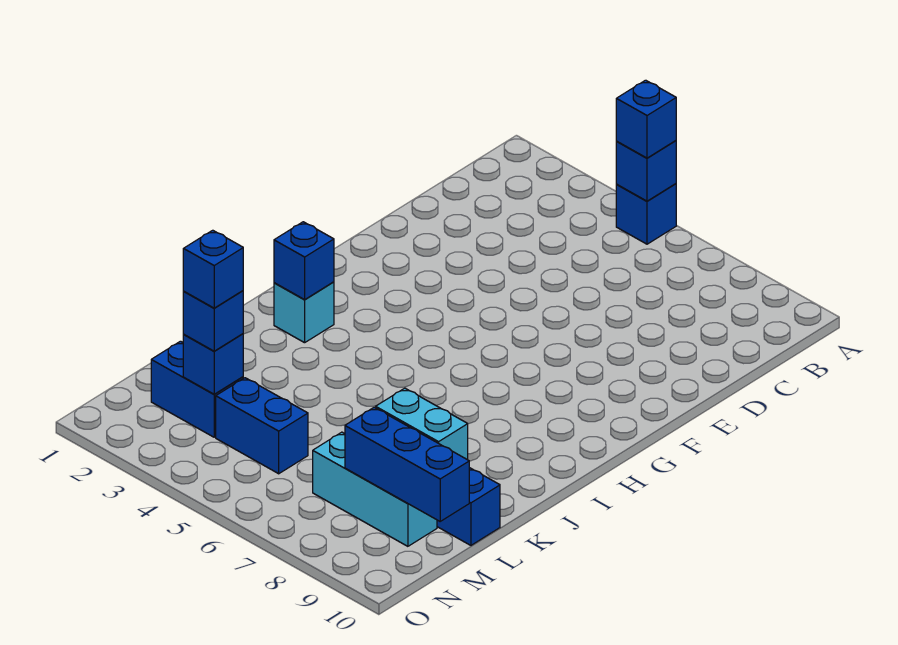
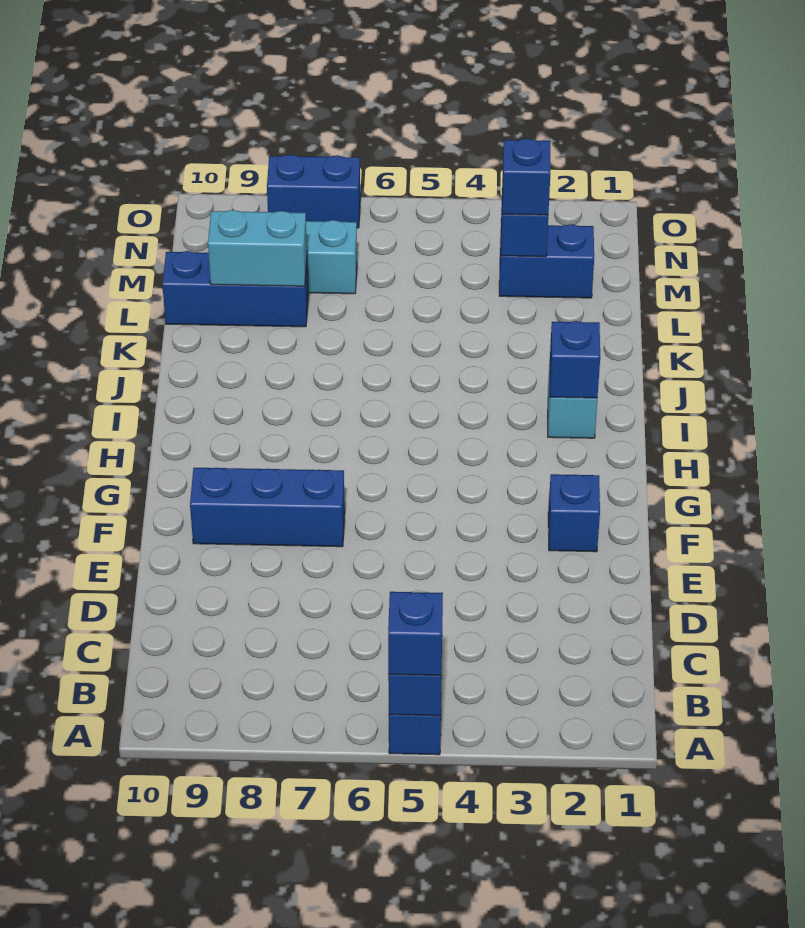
blue brick M3 level 4 -> blue brick F2 level 1
blue brick M4:M5 level 1 -> blue brick O7:O8 level 1
blue brick M8:M10 level 2 -> blue brick F7:F9 level 1

